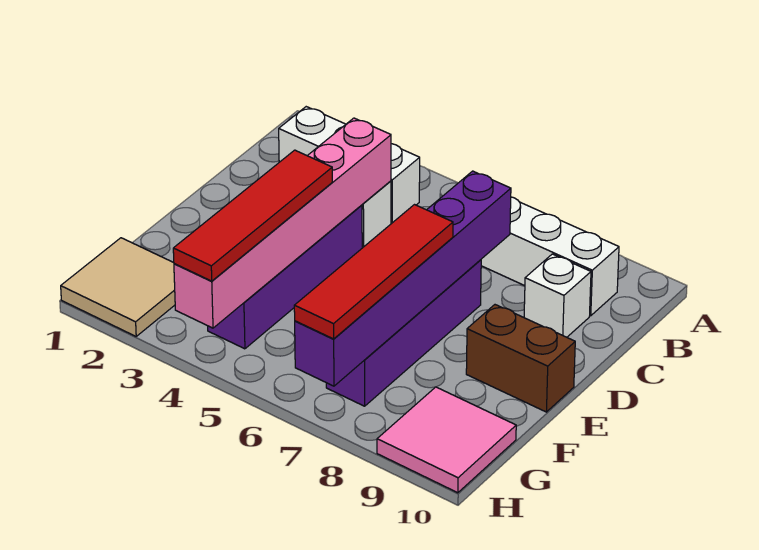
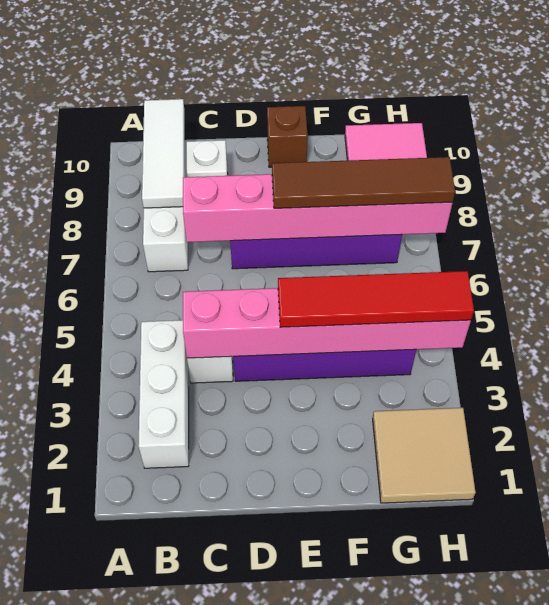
none -> white tile B8:B10 level 2
purple brick C7:H7 level 2 -> pink brick C7:H7 level 2
red tile E7:H7 level 3 -> brown tile E7:H7 level 3
brown brick E9:E10 level 1 -> brown brick E10 level 1

